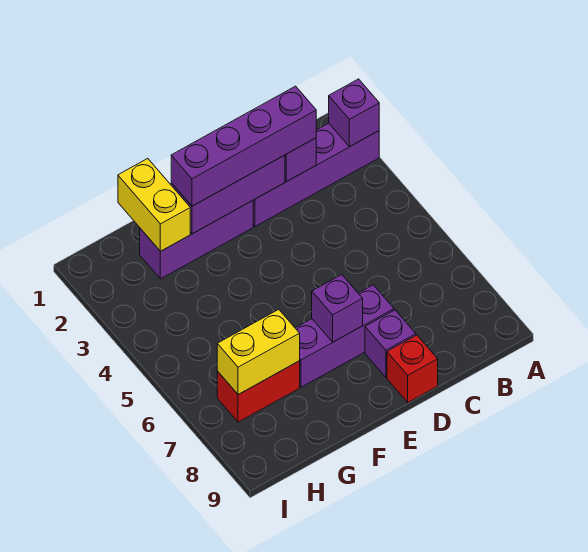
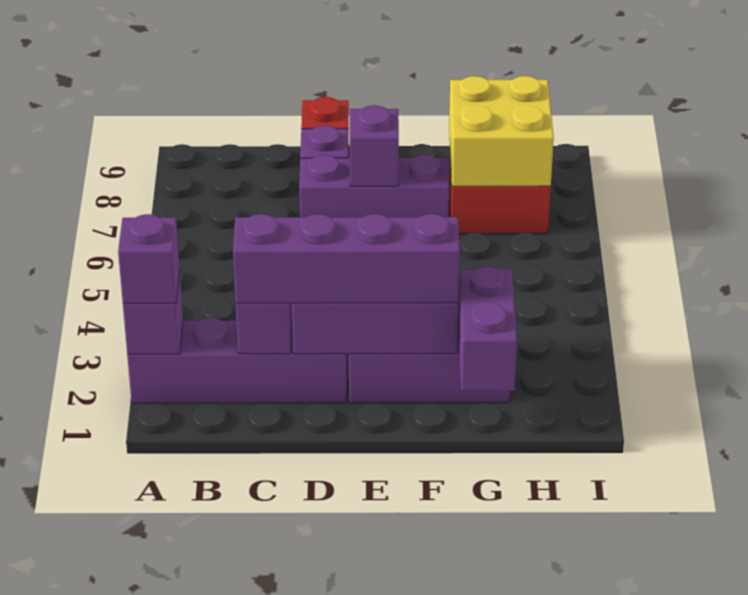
none -> purple brick A2 level 3
yellow brick G1:G2 level 2 -> purple brick G1:G2 level 2
yellow brick G7:H7 level 2 -> yellow brick G7:H8 level 2

